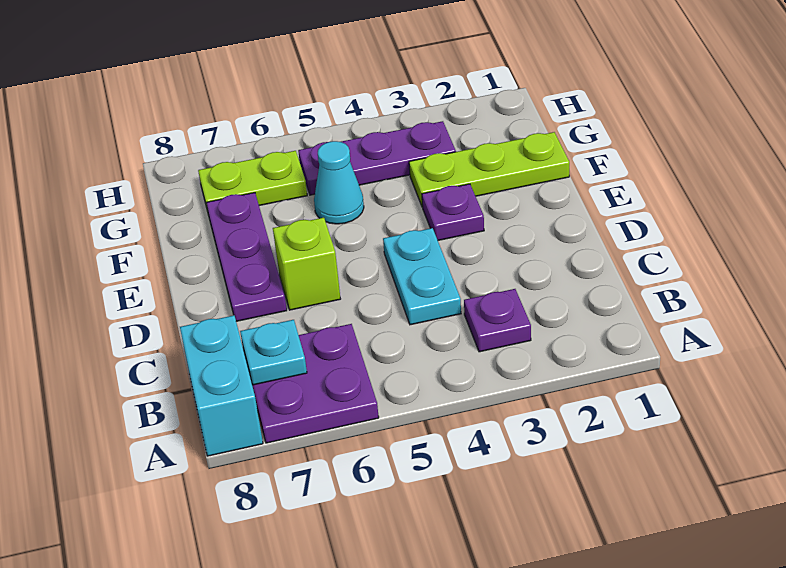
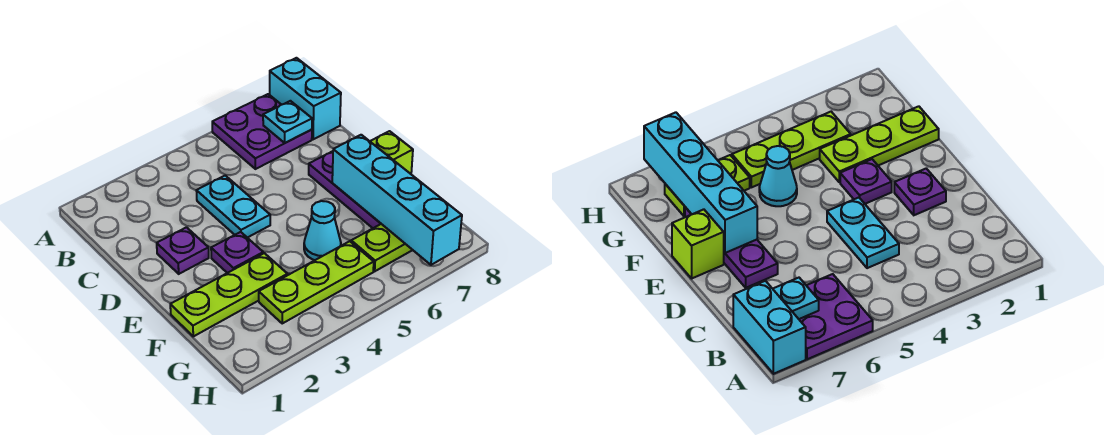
purple plate B3 level 1 -> purple plate D2 level 1
lime brick D6 level 1 -> lime brick E8 level 1
none -> cyan brick E7:H7 level 2
purple plate G3:G5 level 1 -> lime plate G3:G5 level 1

